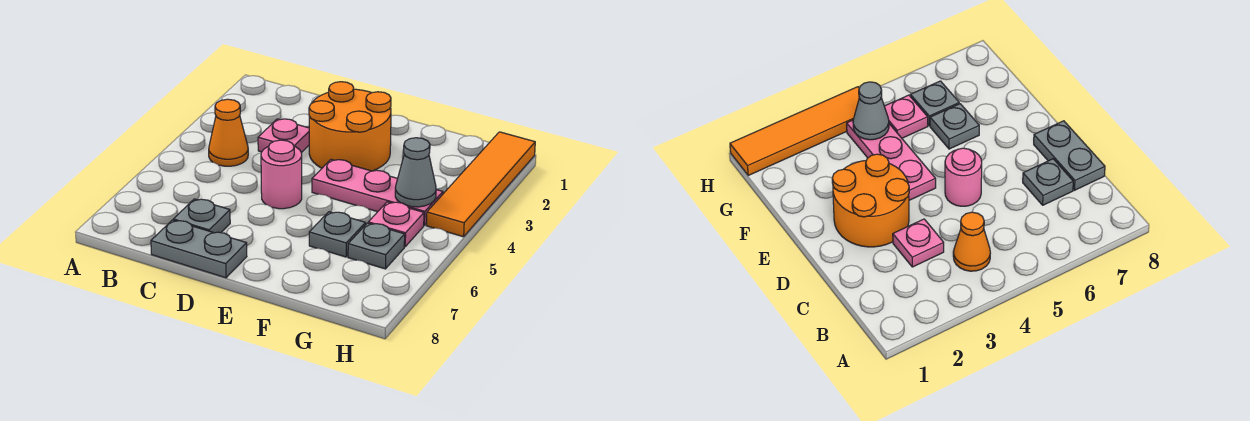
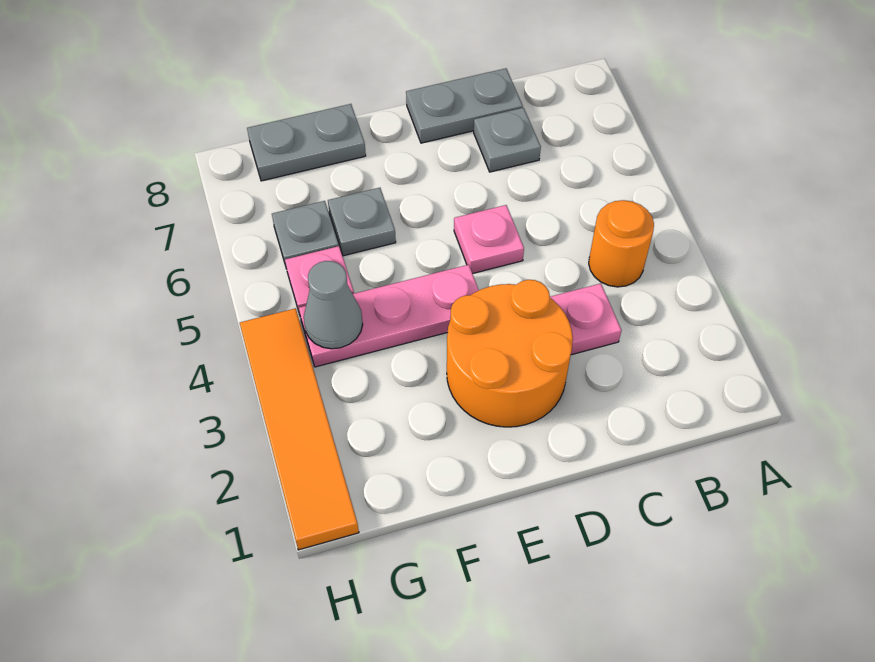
orange cone B4 level 1 -> orange round brick B4 level 1
pink round brick D5 level 1 -> pink plate D5 level 1
none -> grey plate F8:G8 level 1

